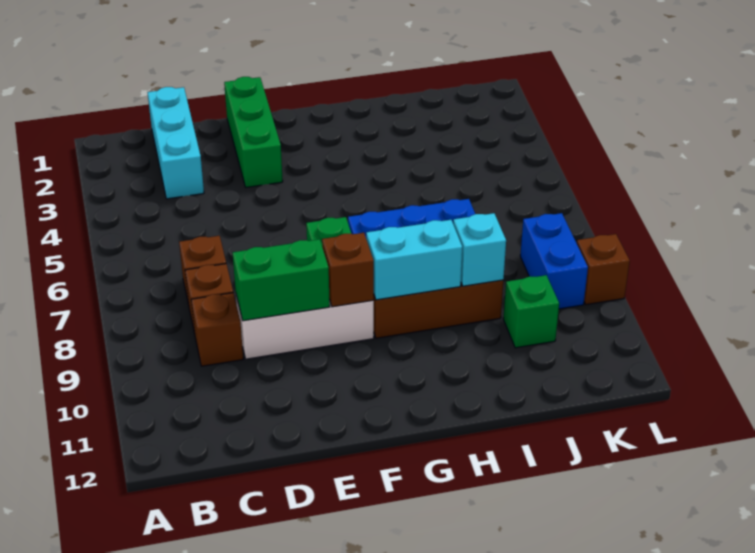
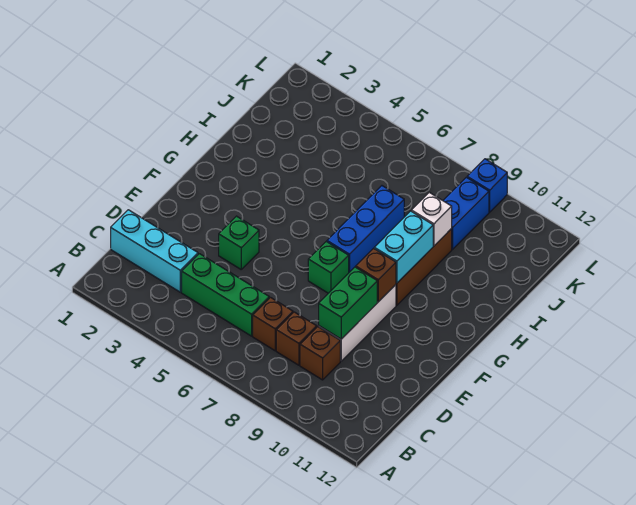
green brick E1:E3 level 1 -> green brick C4:C6 level 1
cyan brick I9 level 2 -> white brick I9 level 2
green brick J10 level 1 -> green brick E4 level 1
blue brick K8:K9 level 1 -> blue brick J9:K9 level 1
brown brick L9 level 1 -> blue brick L9 level 1

